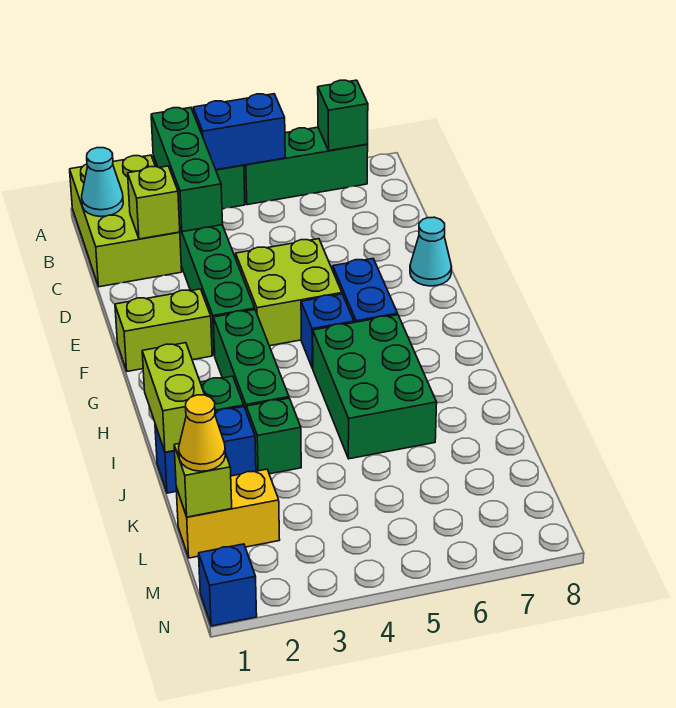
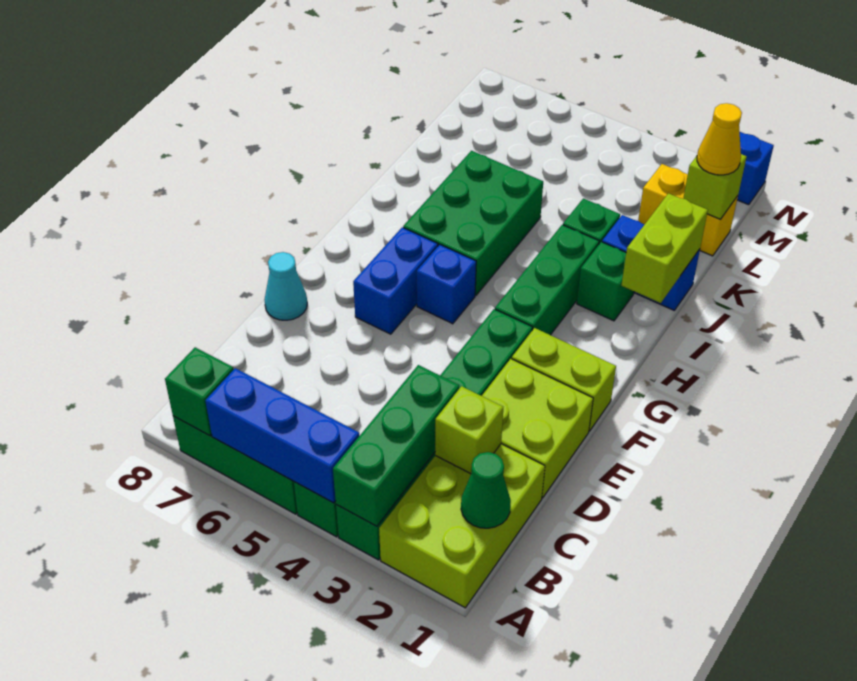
blue brick A4:A5 level 2 -> blue brick A4:A6 level 2
cyan cone B1 level 2 -> green cone B1 level 2
lime brick E4:F5 level 1 -> lime brick D1:E2 level 1

